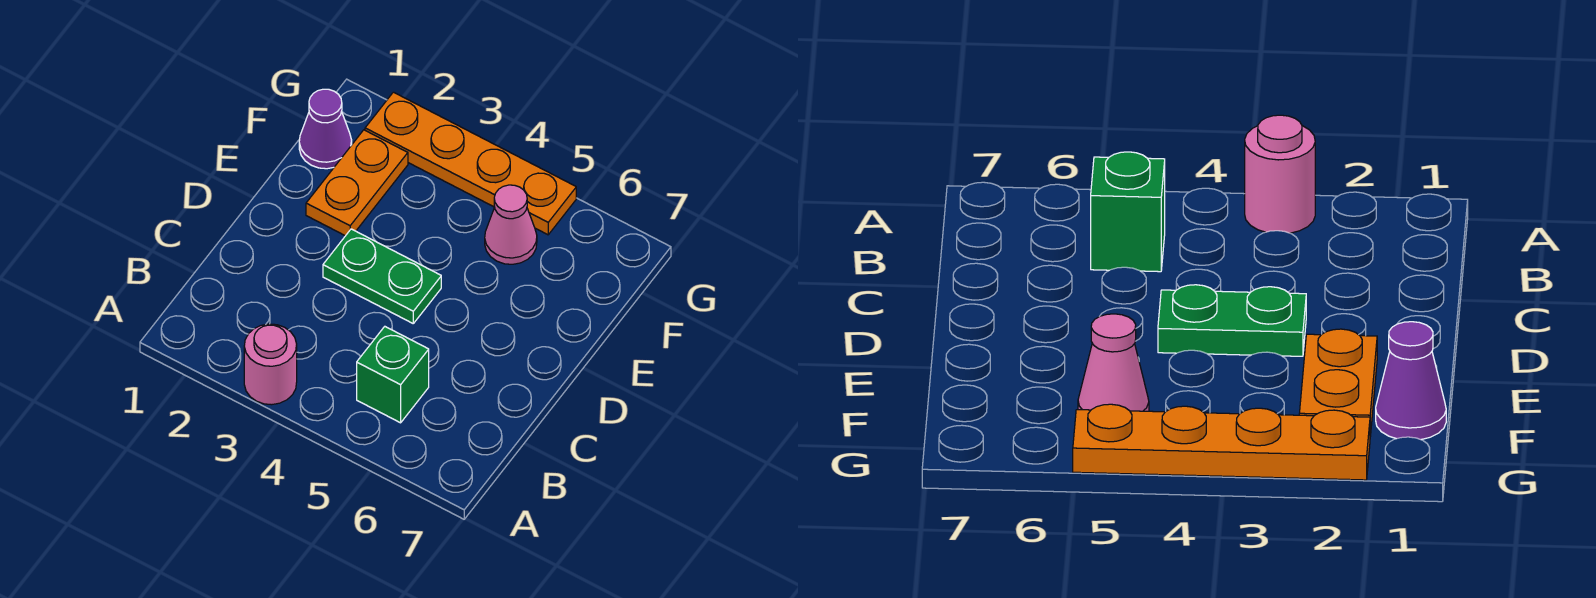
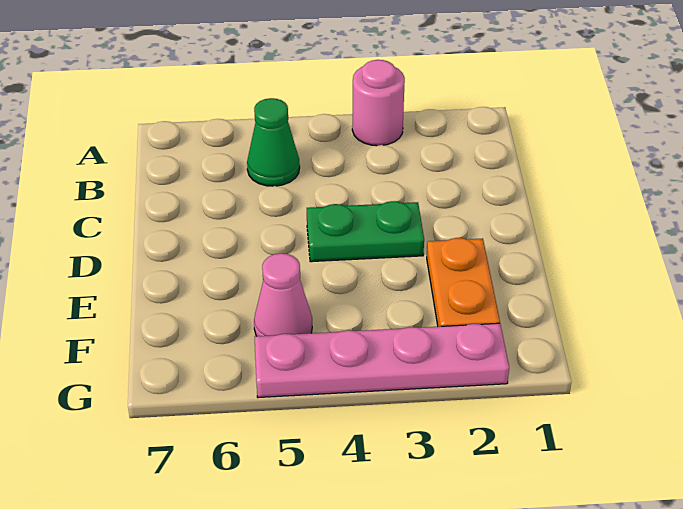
green brick B5 level 1 -> green cone B5 level 1
purple cone F1 level 1 -> none
orange plate G2:G5 level 1 -> pink plate G2:G5 level 1

